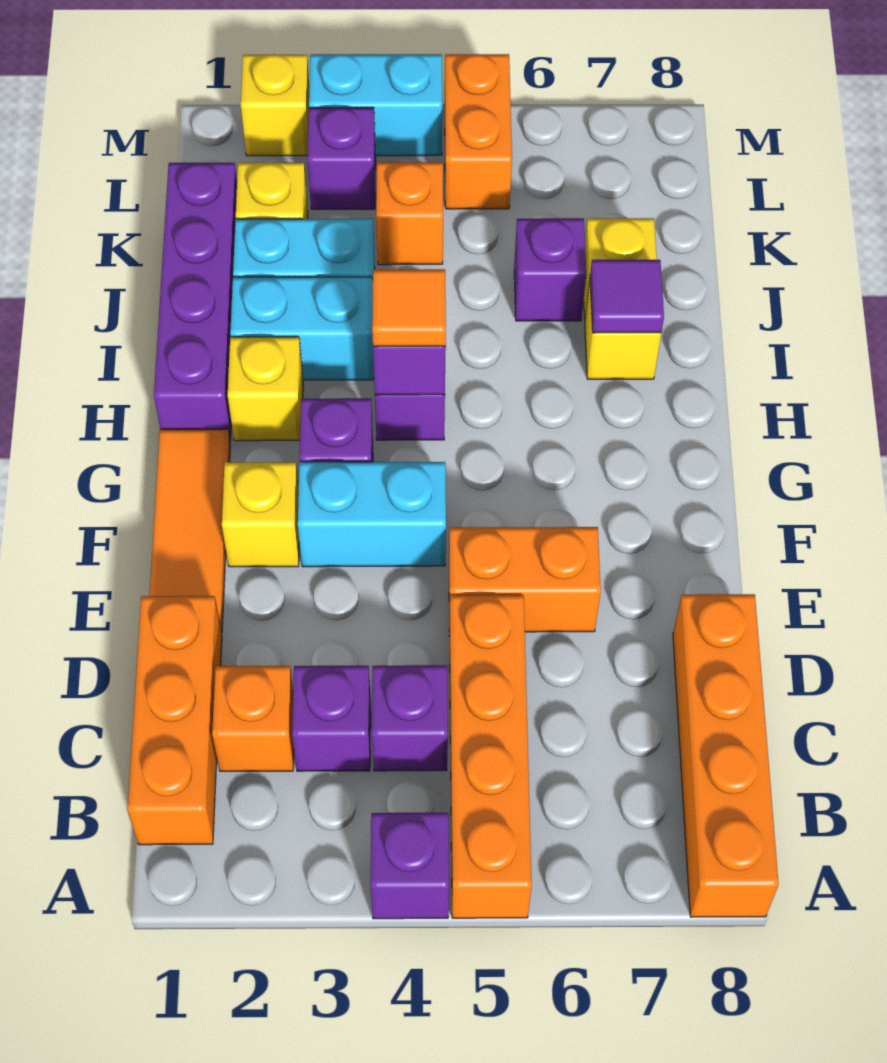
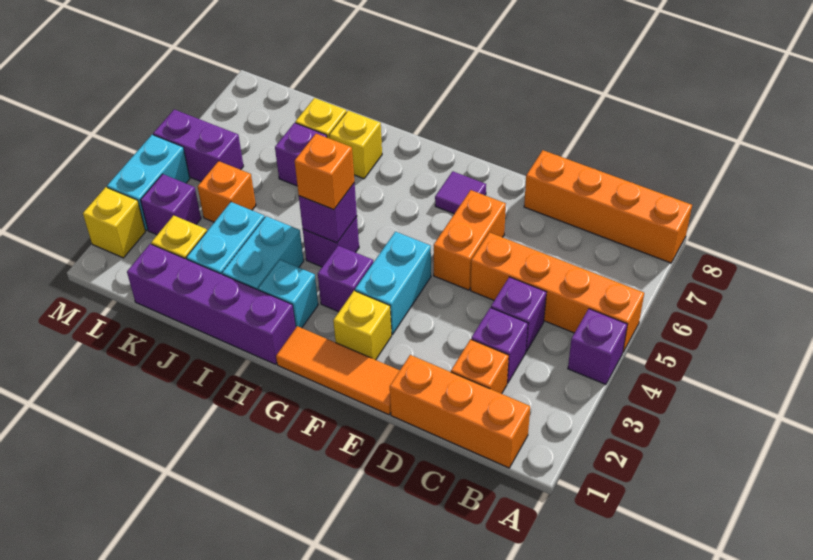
yellow brick H2 level 1 -> cyan brick H2 level 1
orange tile H4 level 3 -> orange brick H4 level 3
purple tile I7 level 2 -> purple tile F7 level 1
orange brick L5:M5 level 1 -> purple brick L5:M5 level 1

